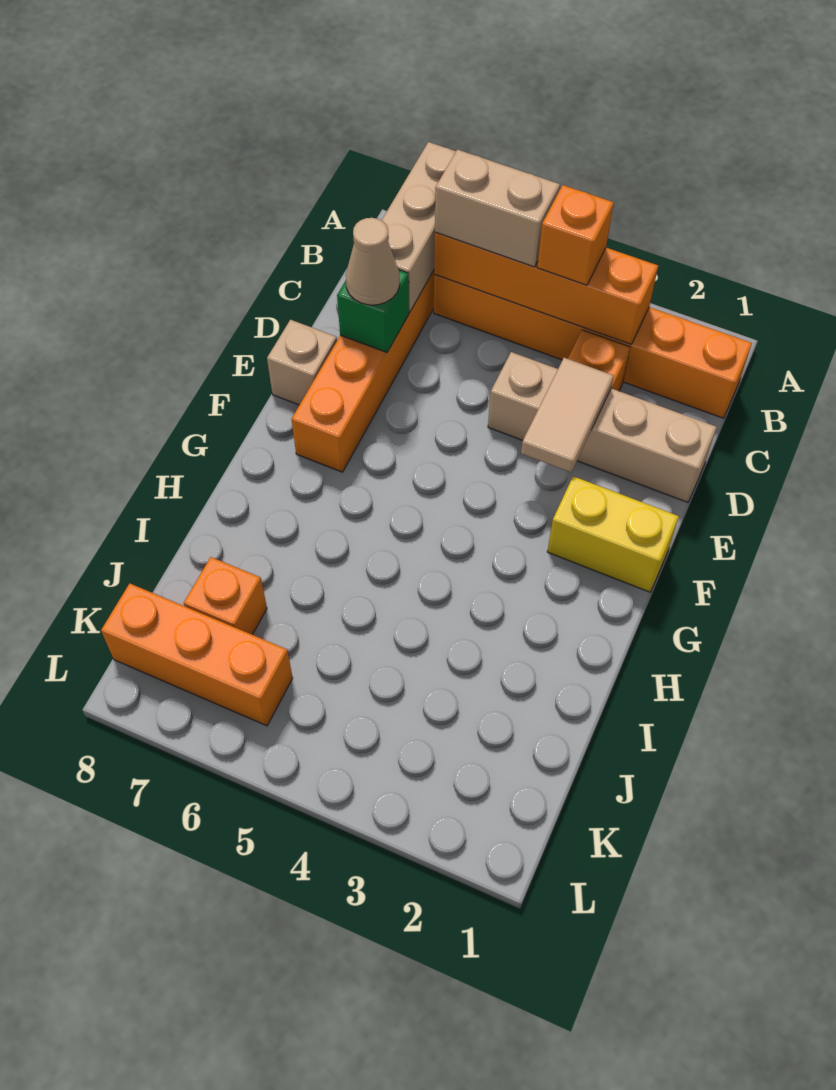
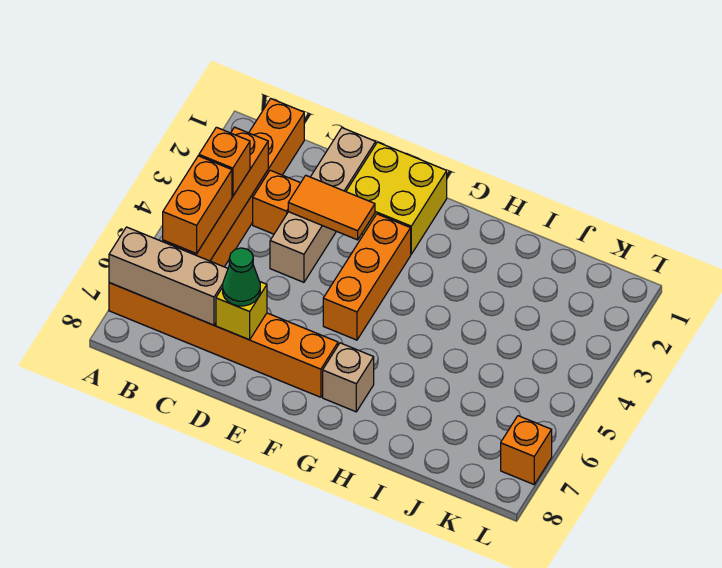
tan brick B5:B6 level 3 -> orange brick B5:B6 level 3
tan tile D3:E3 level 2 -> orange tile D3:E3 level 2
green brick D7 level 2 -> yellow brick D7 level 2
tan cone D7 level 3 -> green cone D7 level 3
tan brick E8 level 1 -> tan brick G7 level 1
yellow brick F1:F2 level 1 -> yellow brick E1:F2 level 1
orange brick J7 level 1 -> orange brick L7 level 1
orange brick K6:K8 level 1 -> orange brick F3:F5 level 1

